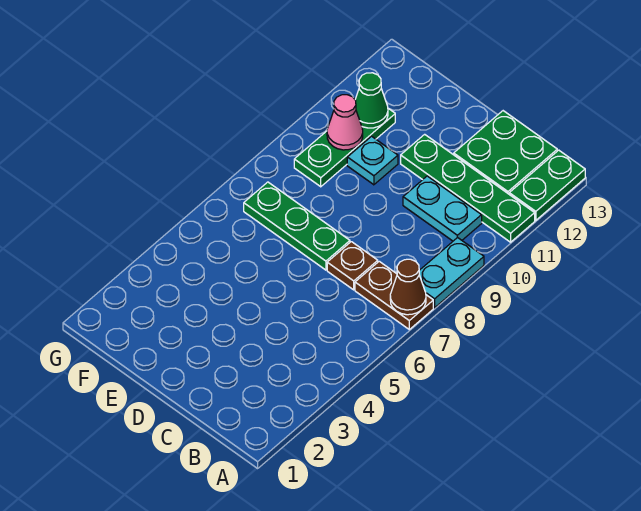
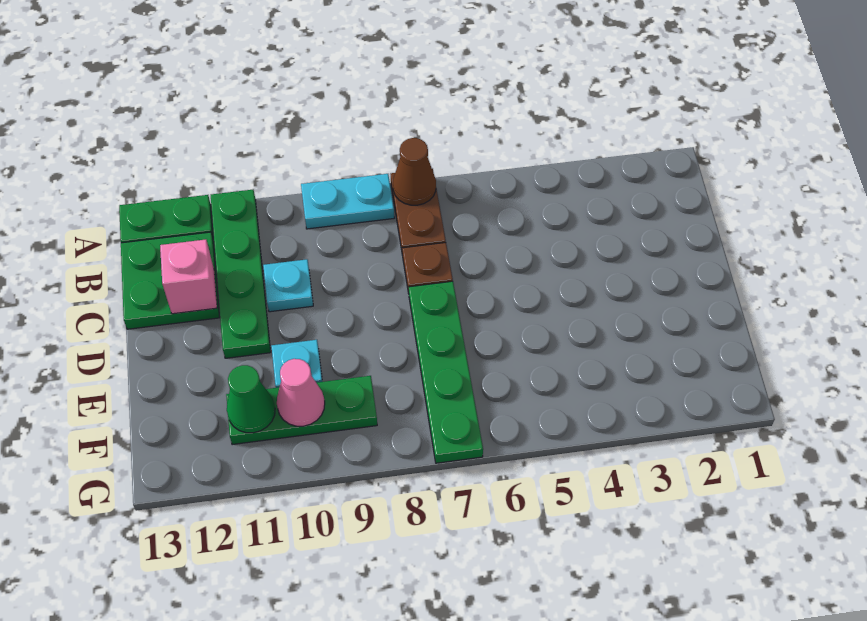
cyan plate B10:C10 level 1 -> cyan plate C10 level 1
none -> pink brick C12 level 2
green plate D7:F7 level 1 -> green plate D7:G7 level 1

